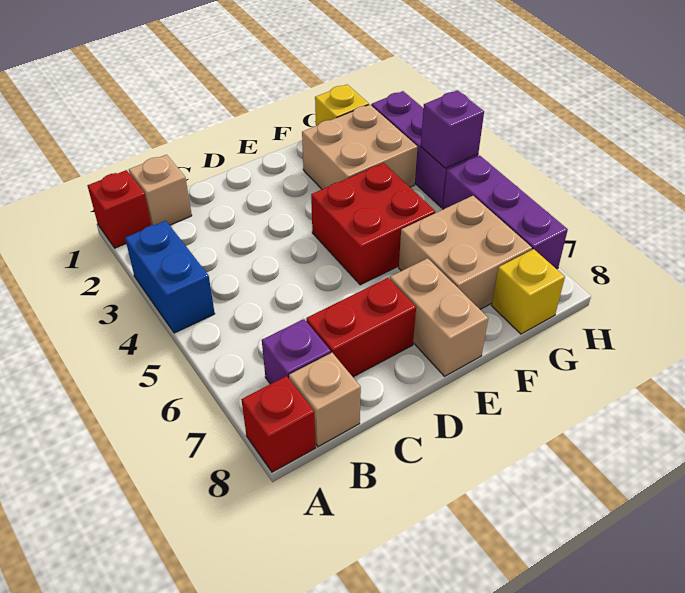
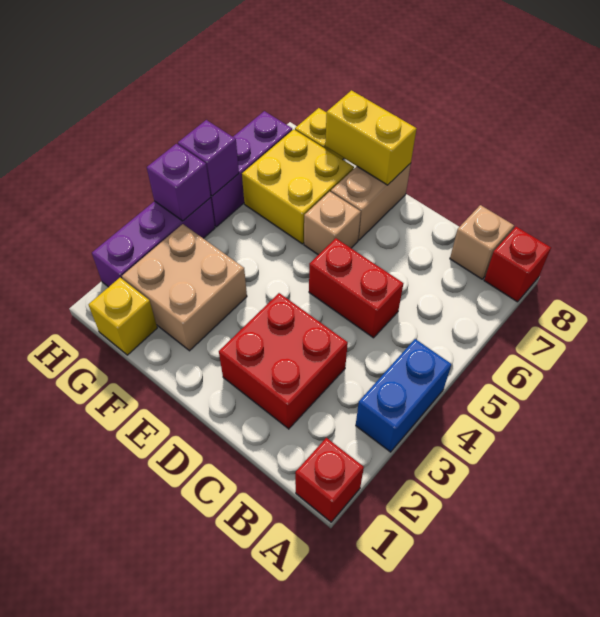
tan brick B1 level 1 -> tan brick E6 level 1
purple brick B7 level 1 -> purple brick H5 level 2
red brick C7:D7 level 1 -> red brick C5:D5 level 1
red brick E4:F5 level 1 -> red brick C2:D3 level 1
none -> yellow brick E8:F8 level 2
tan brick F6:G7 level 1 -> yellow brick F6:G7 level 1

